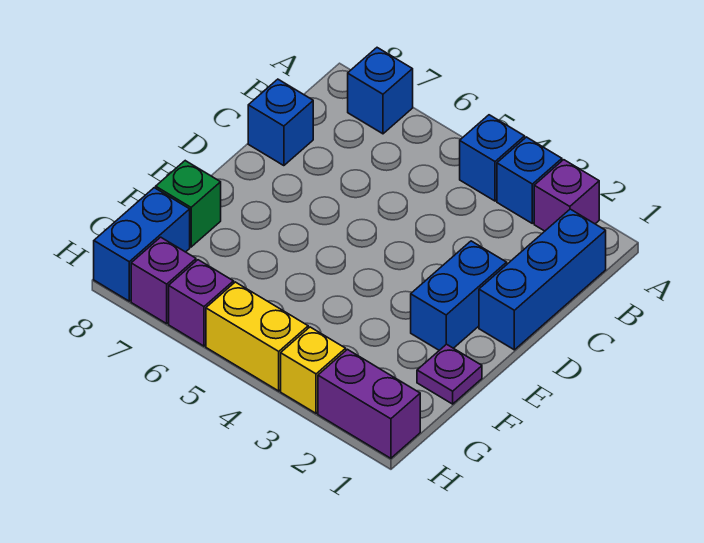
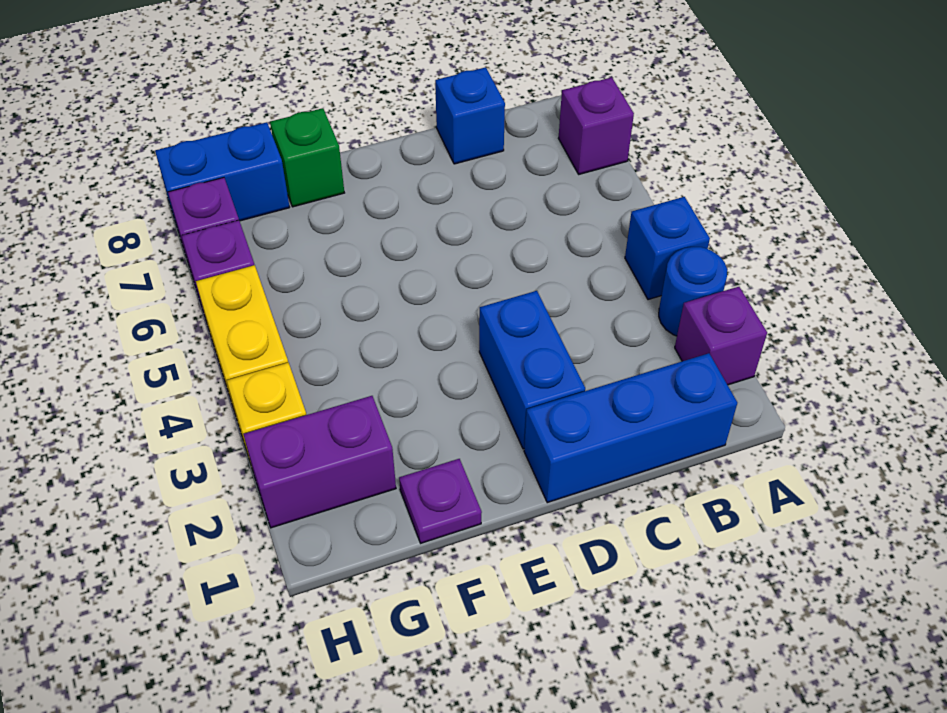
blue brick A3 level 1 -> blue round brick A3 level 1
blue brick A7 level 1 -> purple brick A7 level 1
blue brick D2:E2 level 1 -> blue brick D2:D3 level 1
purple brick H1:H2 level 1 -> purple brick G2:H2 level 1

